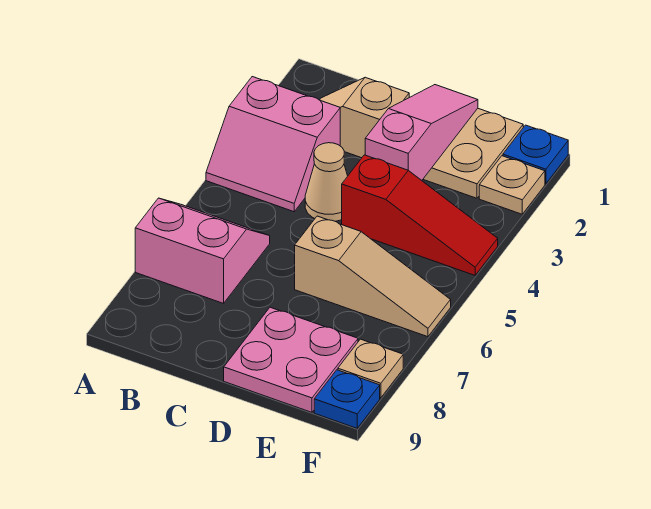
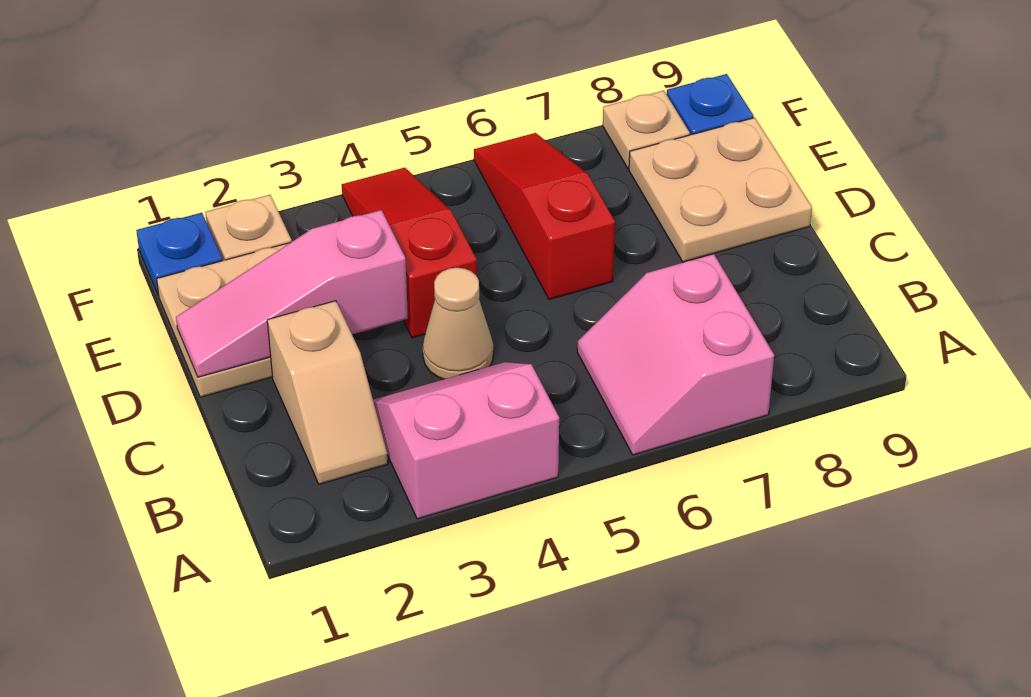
pink slope A3:B4 level 1 top 3 -> pink slope A3:B4 level 1 top A
tan slope D6:F6 level 1 top D -> red slope D6:F6 level 1 top D
pink plate D8:E9 level 1 -> tan plate D8:E9 level 1

